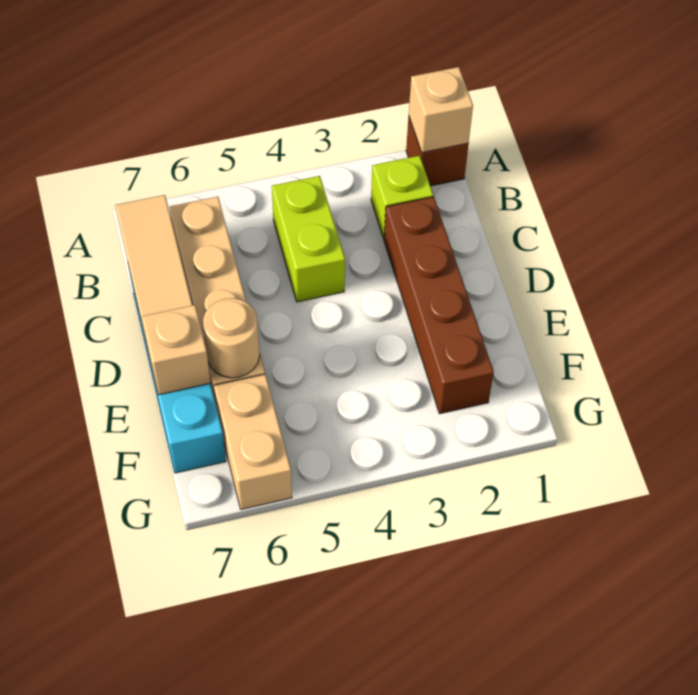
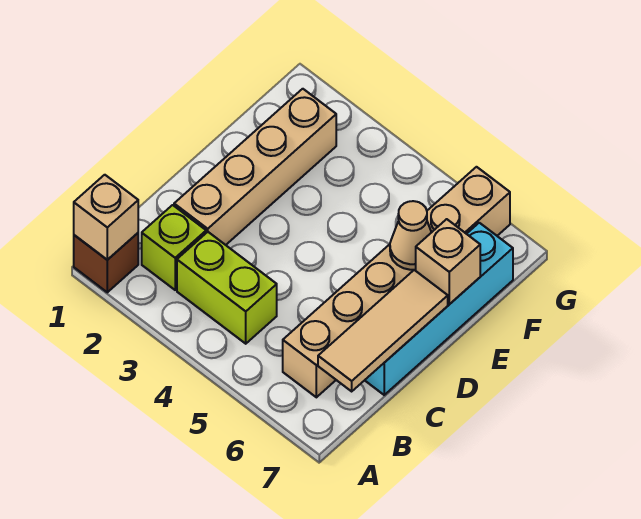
lime brick B4:C4 level 1 -> lime brick B3:B4 level 1
brown brick C2:F2 level 1 -> tan brick C2:F2 level 1
tan round brick E6 level 2 -> tan cone E6 level 2

